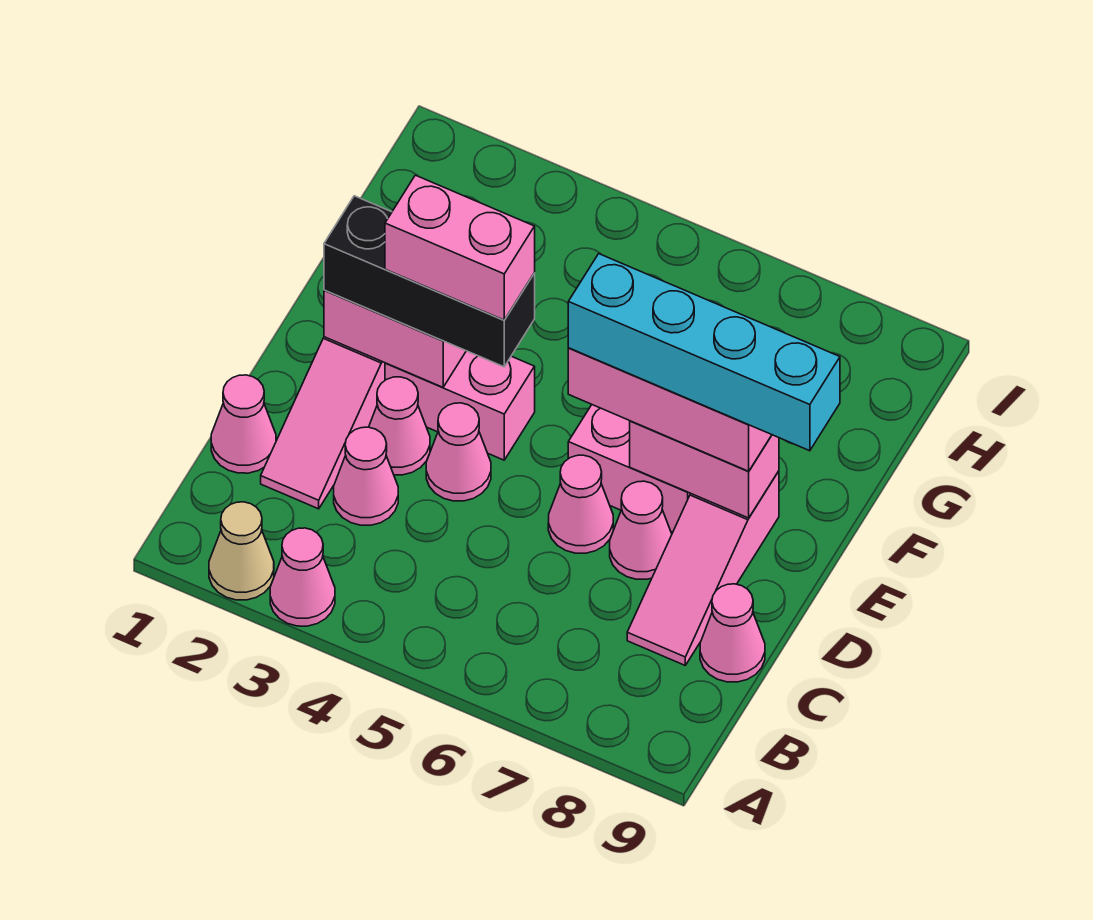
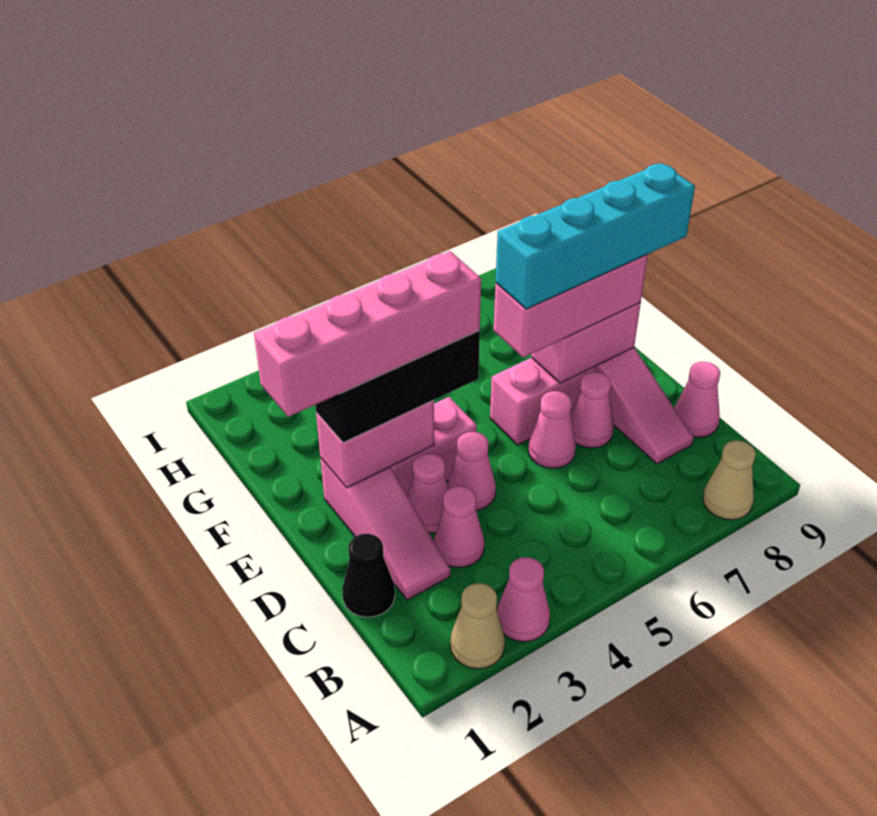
none -> tan cone A8 level 1
pink cone C1 level 1 -> black cone C1 level 1
pink brick E3:E4 level 4 -> pink brick E1:E4 level 4

